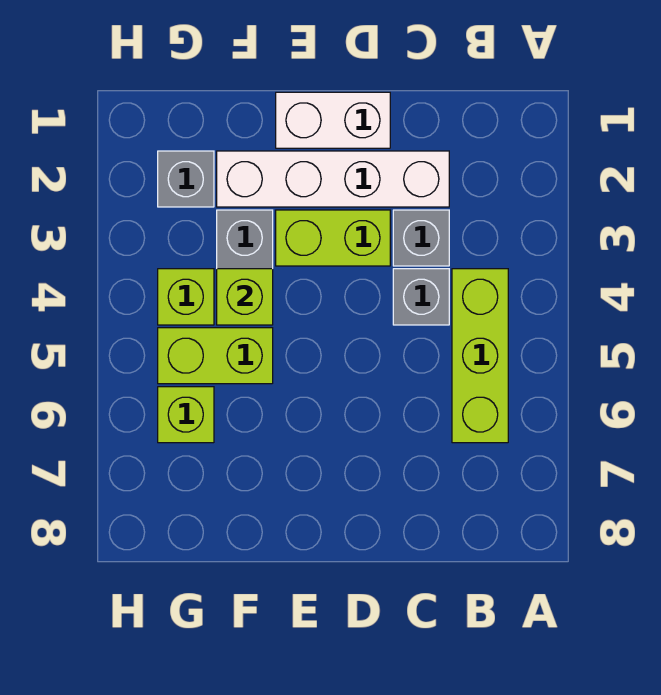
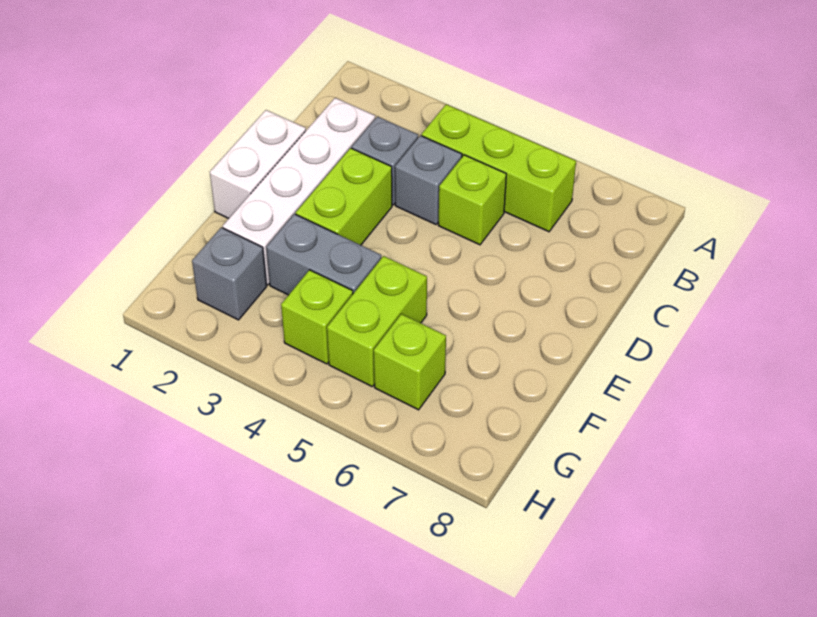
lime brick F4 level 2 -> lime brick C5 level 1

